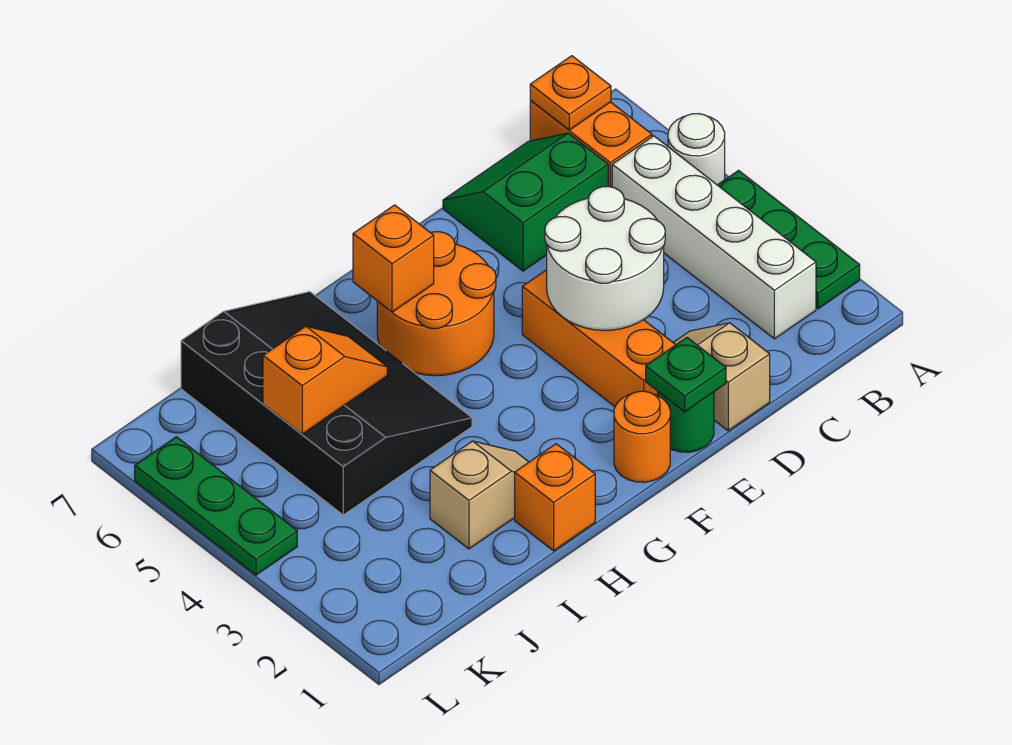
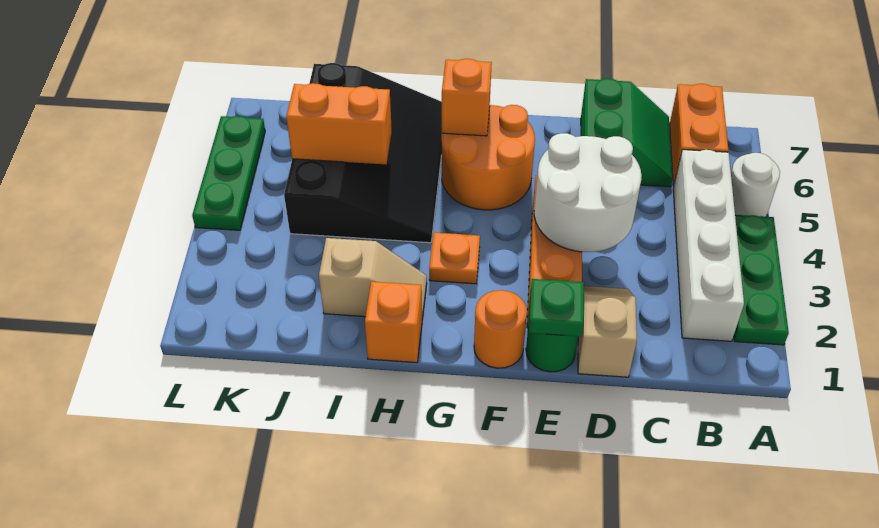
orange plate B7 level 2 -> orange plate G3 level 1
green slope C6:D7 level 1 top 6 -> green slope C6:D7 level 1 top D
orange slope I5:J5 level 2 top J -> orange brick I5:J5 level 2

